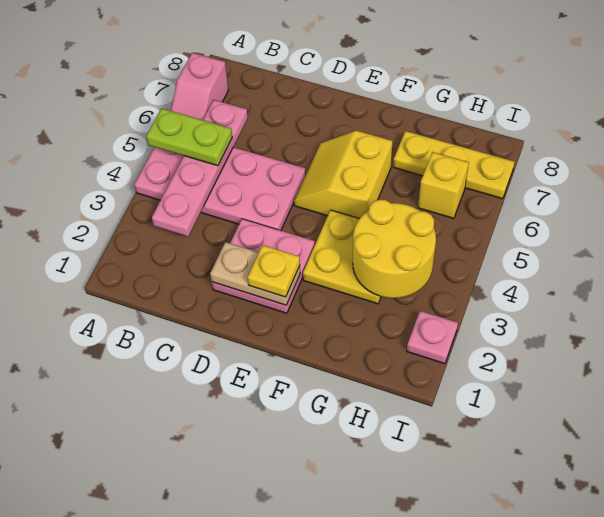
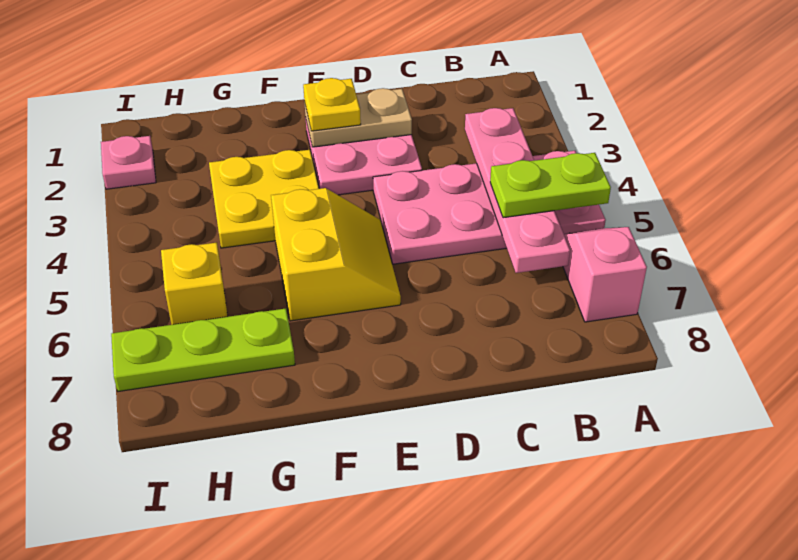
yellow round brick G3:H4 level 2 -> none
yellow plate G7:I7 level 1 -> lime plate G7:I7 level 1

